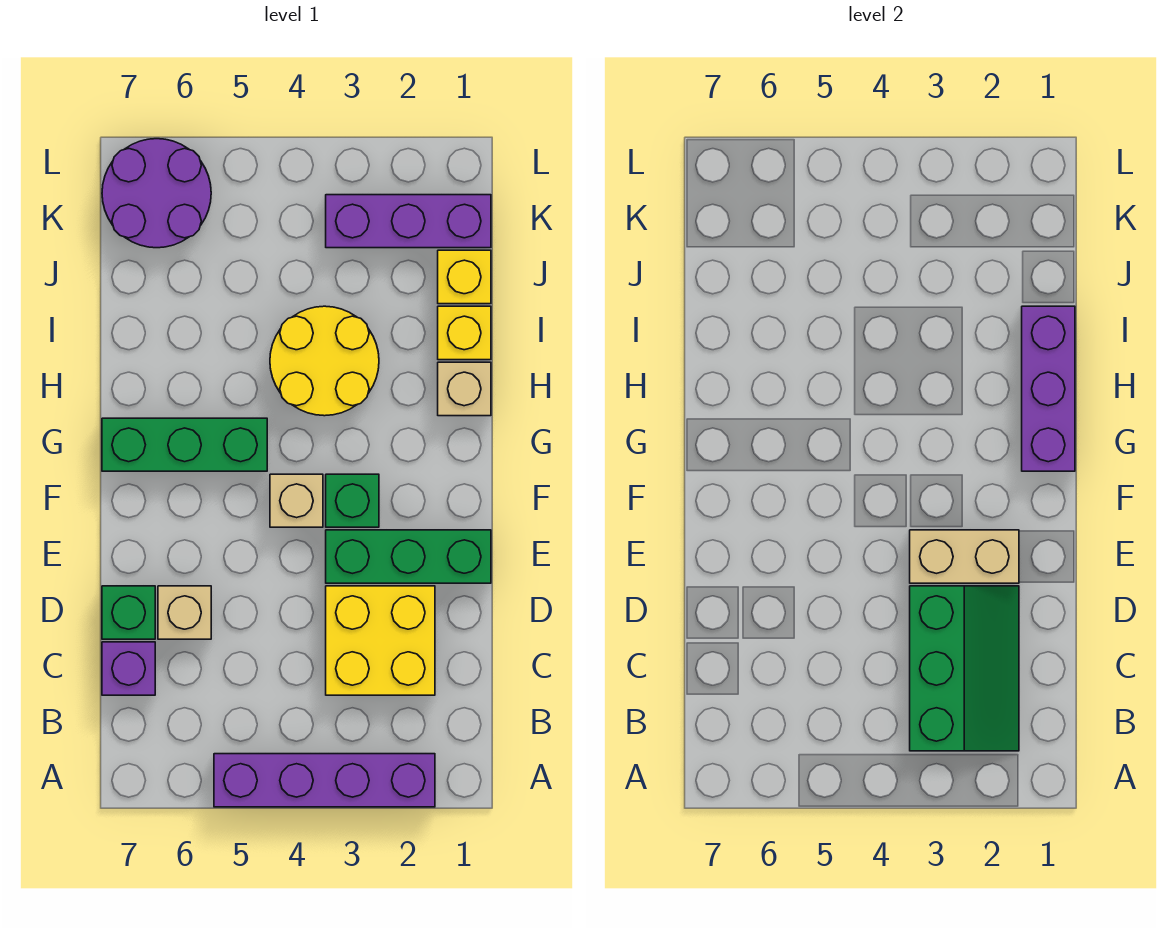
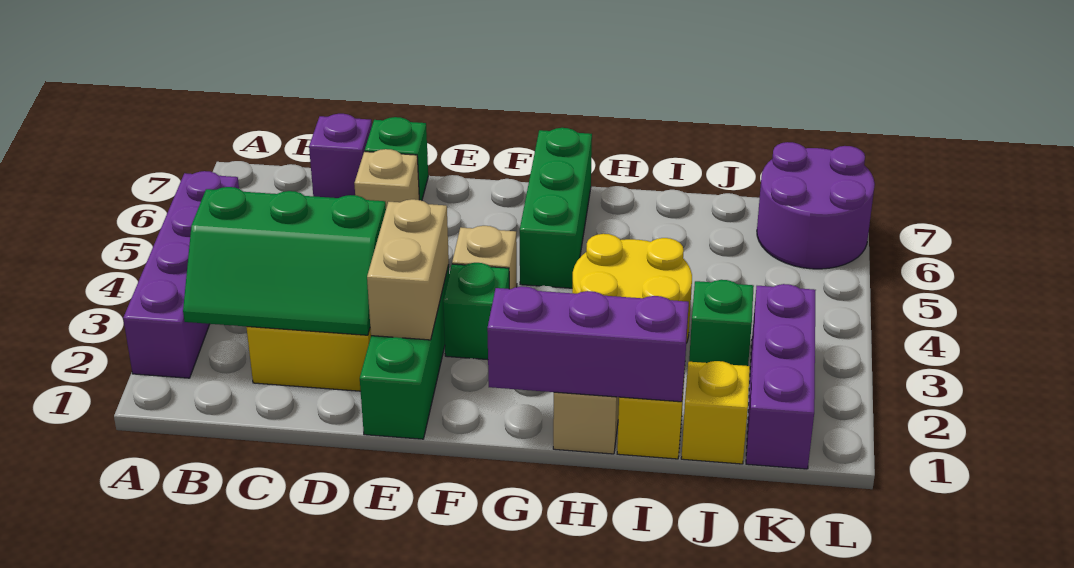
none -> green brick J3 level 1

